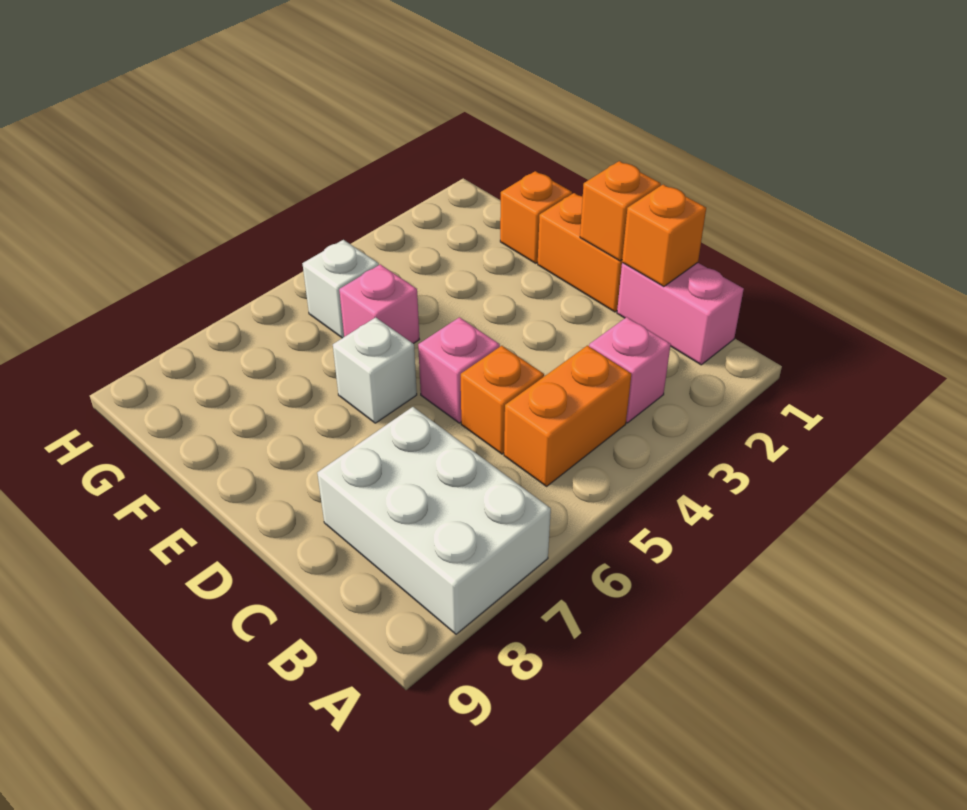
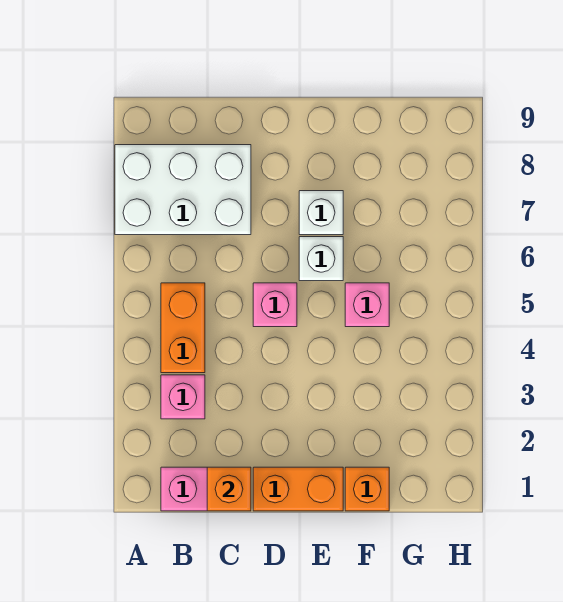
orange brick C5 level 1 -> none
orange brick D1 level 2 -> none
white brick G5 level 1 -> white brick E7 level 1

